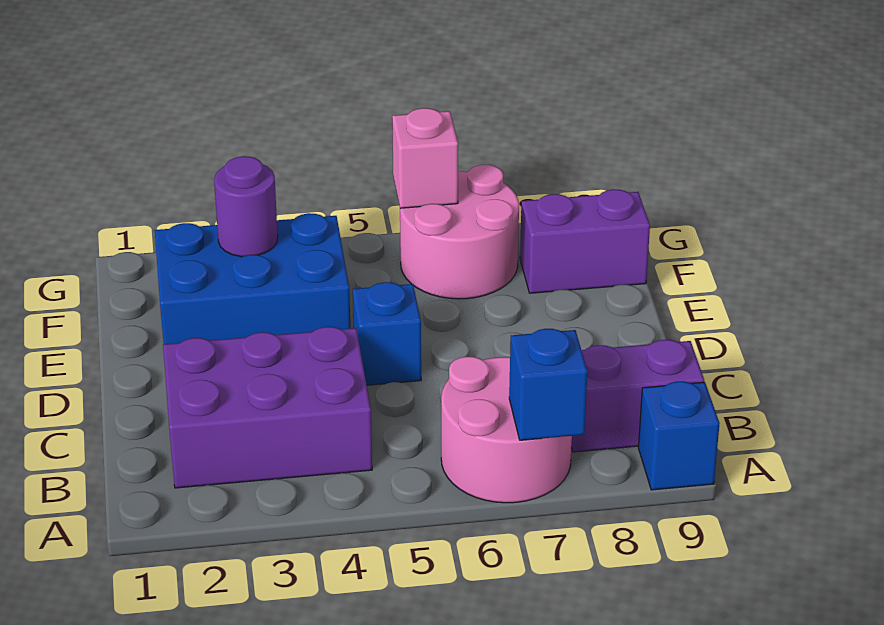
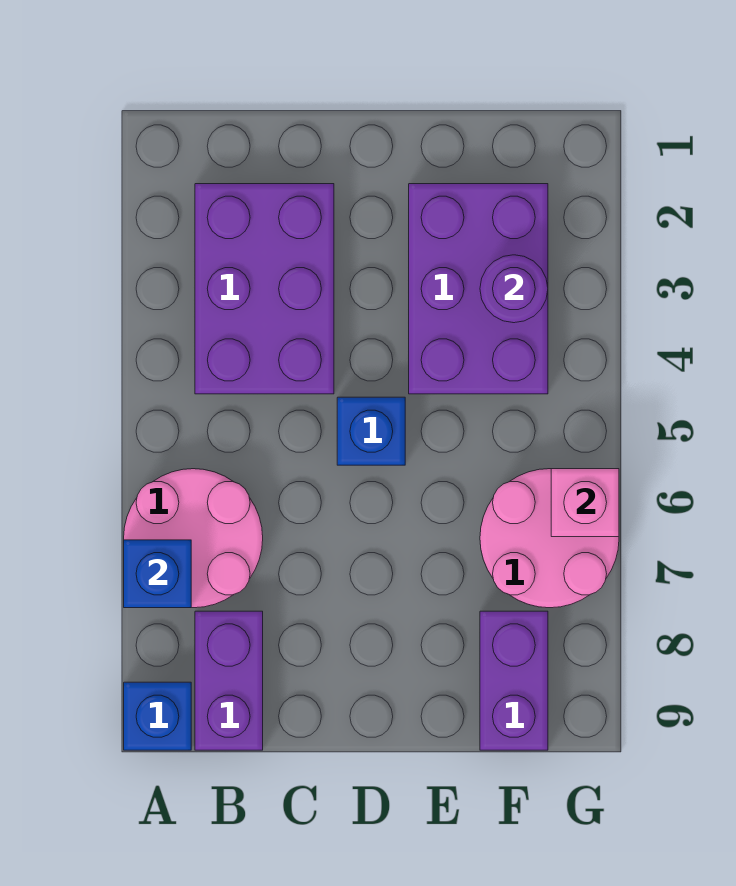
blue brick E2:F4 level 1 -> purple brick E2:F4 level 1

